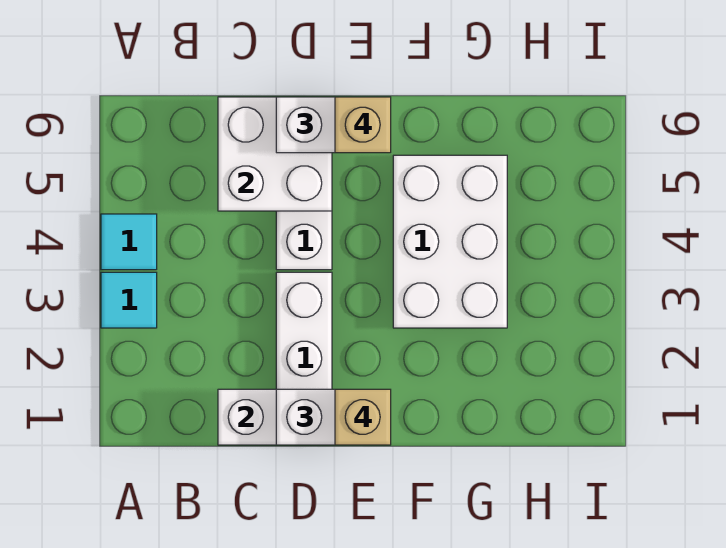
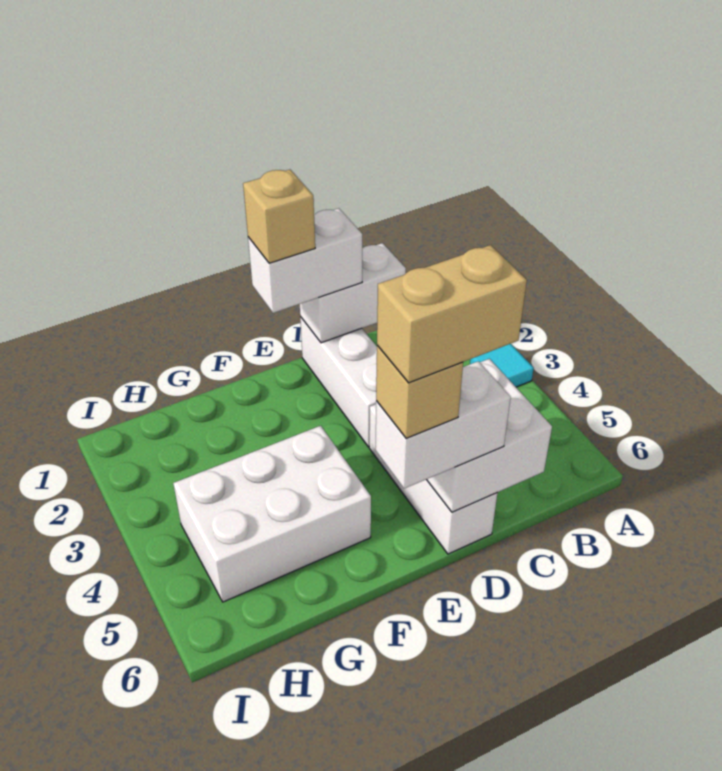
cyan tile A4 level 1 -> none
none -> tan brick D6:E6 level 5
white brick F3:G5 level 1 -> white brick F4:H5 level 1

